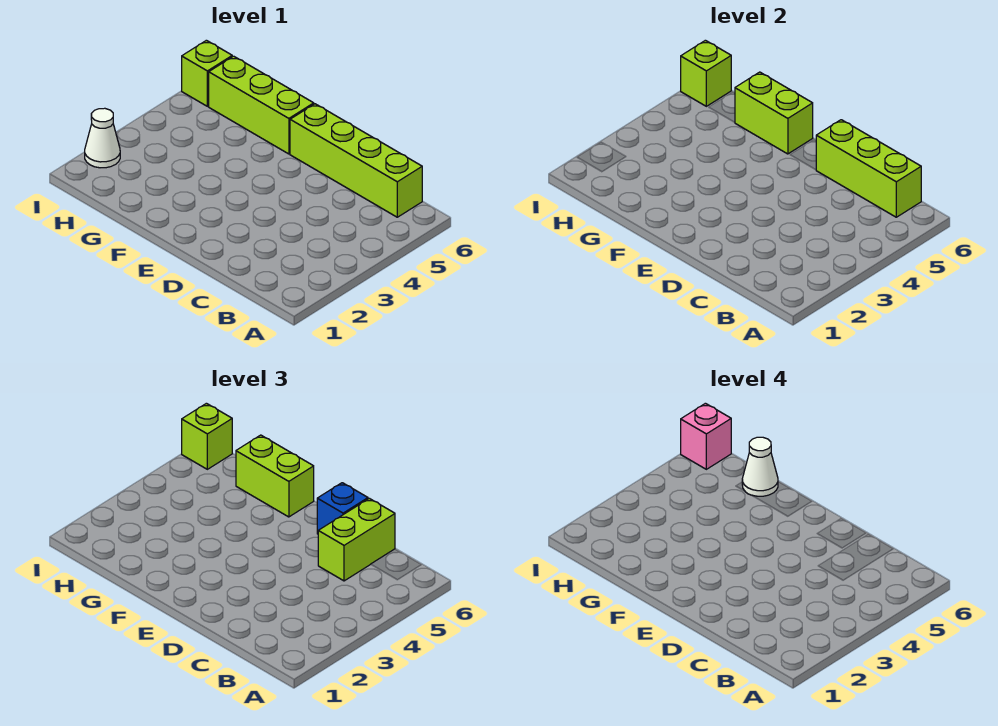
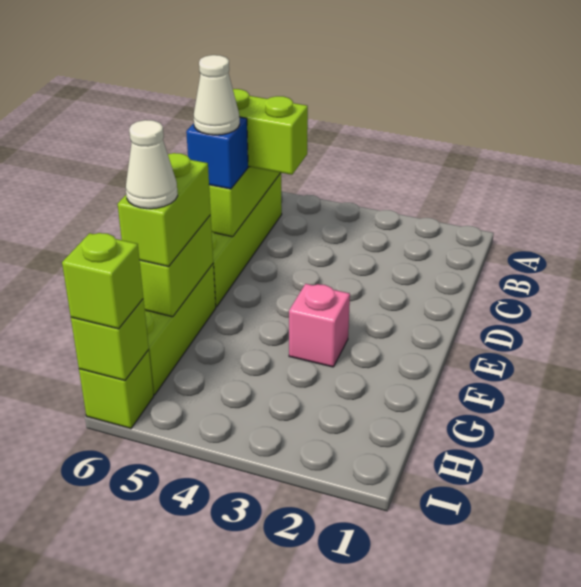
white cone I2 level 1 -> white cone D6 level 4
pink brick I6 level 4 -> pink brick F3 level 1

